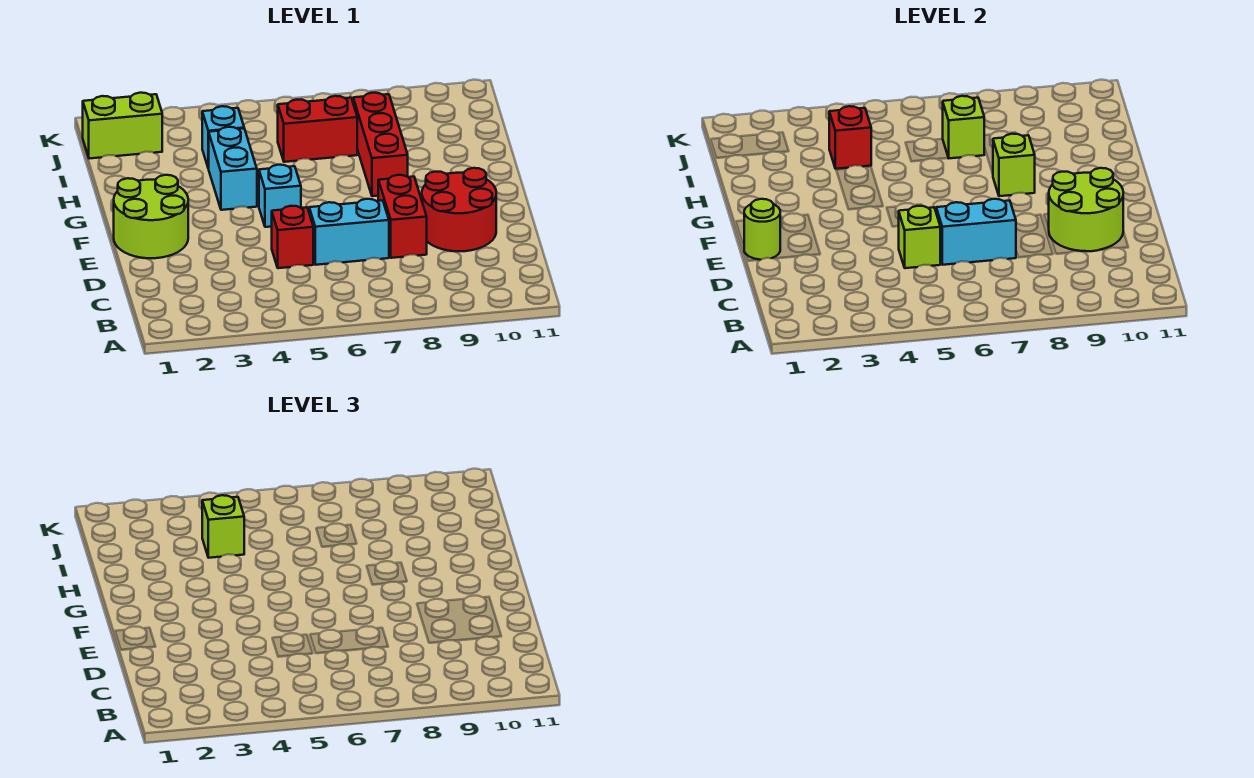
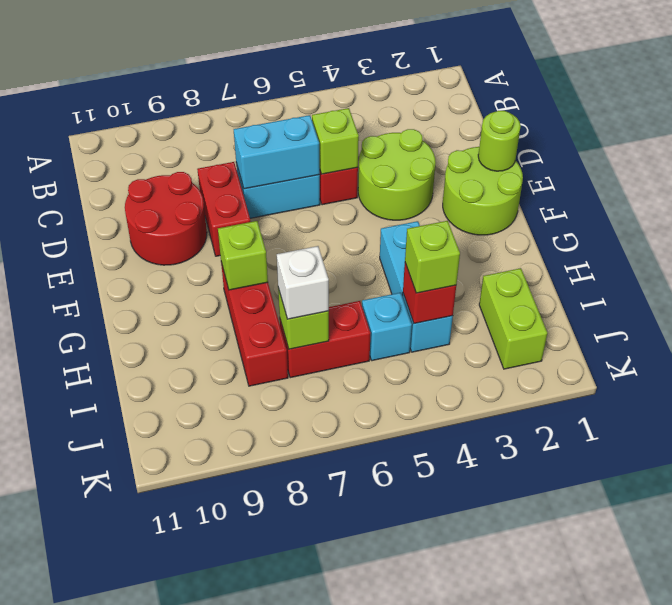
lime round brick D9:E10 level 2 -> lime round brick D3:E4 level 1
cyan brick F5 level 1 -> cyan brick I5 level 1
none -> white brick I7 level 3
lime brick J1:J2 level 1 -> lime brick I2:J2 level 1

